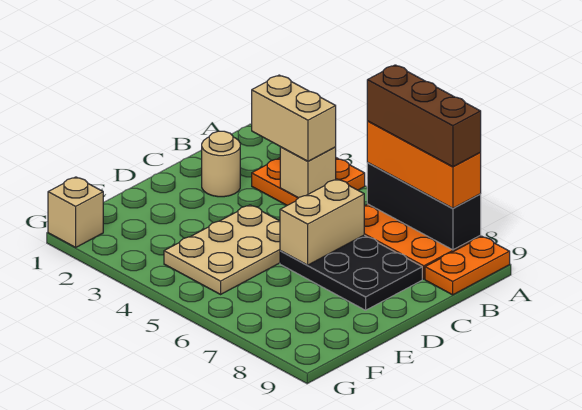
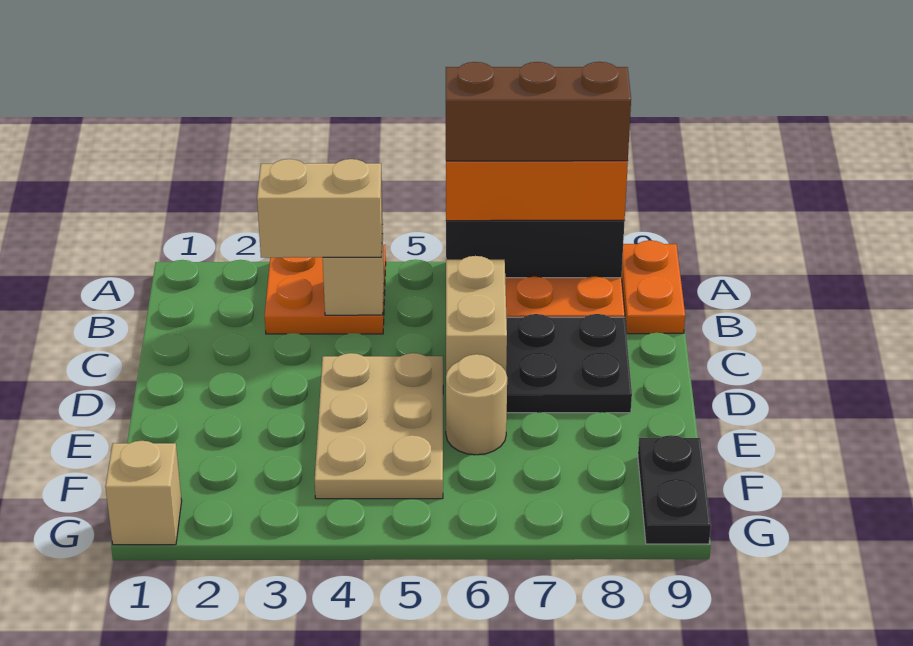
tan round brick C2 level 1 -> tan round brick E6 level 1
none -> black plate F9:G9 level 1

